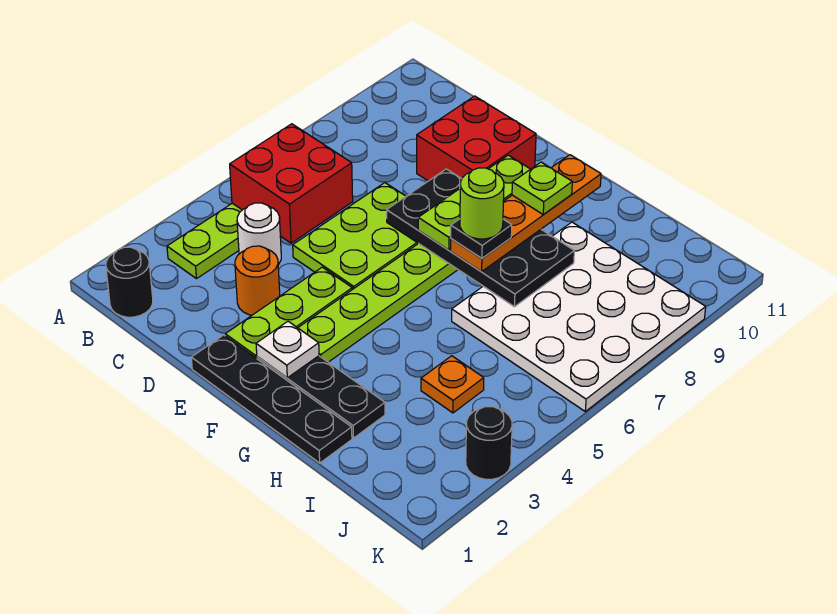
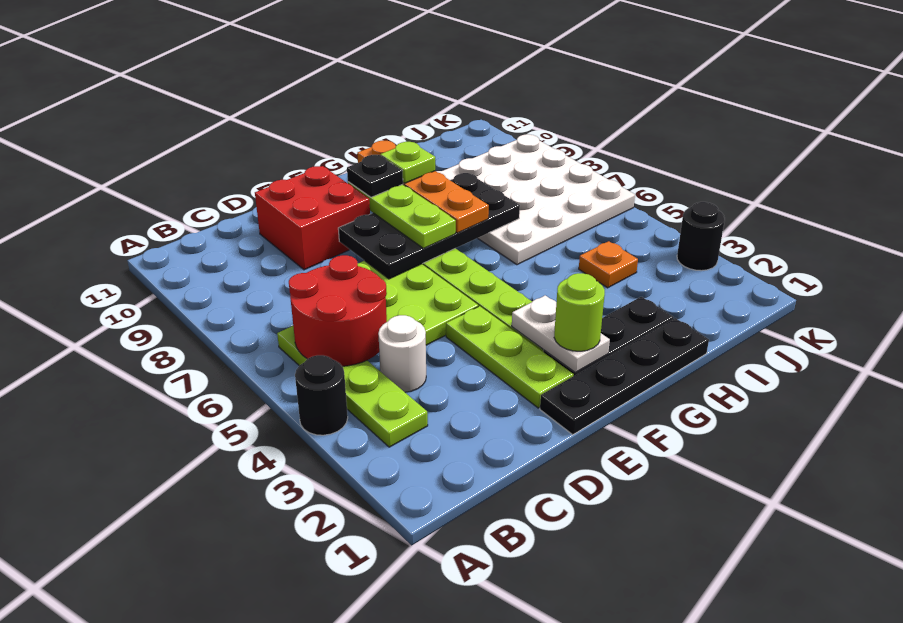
black round brick B1 level 1 -> black round brick A4 level 1
red brick B5:C6 level 2 -> red round brick B5:C6 level 2
orange round brick D3 level 1 -> none
white plate F2 level 2 -> white plate F2:F3 level 2
black plate G7 level 4 -> black plate F9 level 4
lime round brick G7 level 5 -> lime round brick F2 level 3

